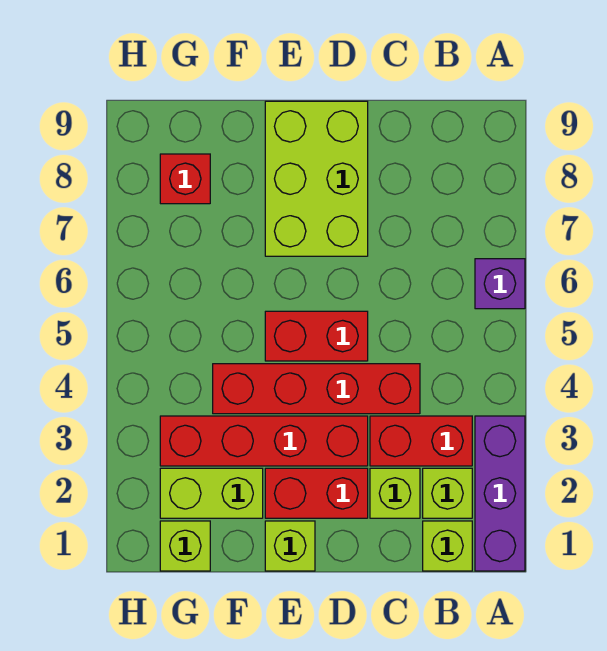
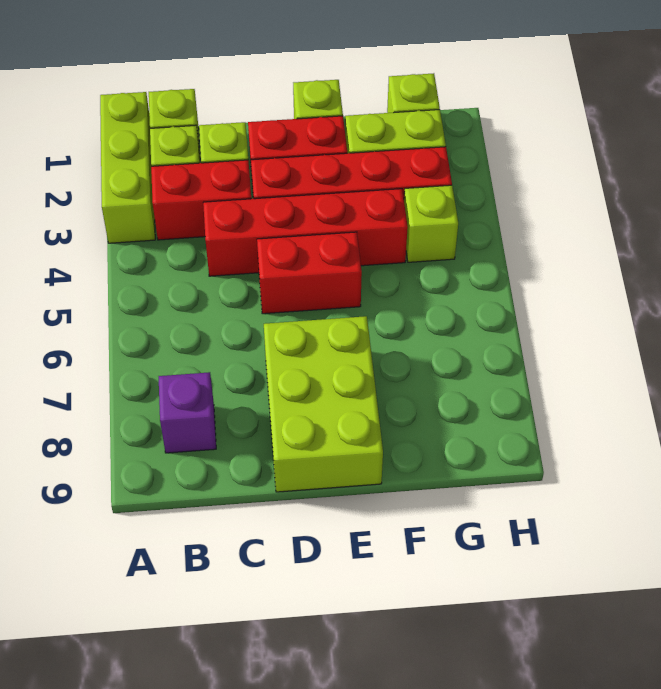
purple brick A1:A3 level 1 -> lime brick A1:A3 level 1
purple brick A6 level 1 -> purple brick B8 level 1
none -> lime brick G4 level 1
red brick G8 level 1 -> none

